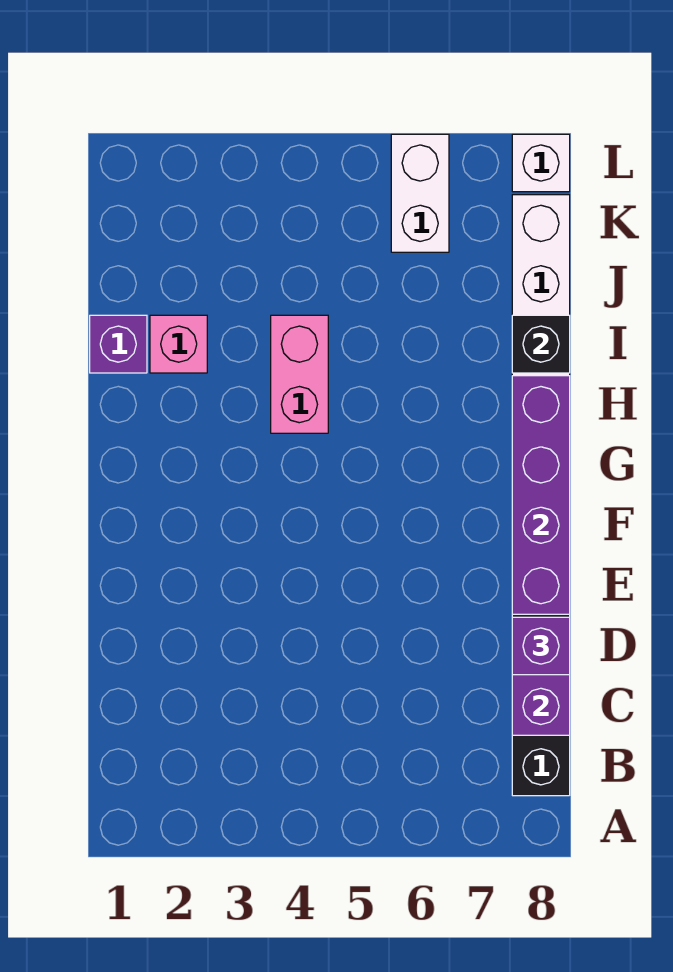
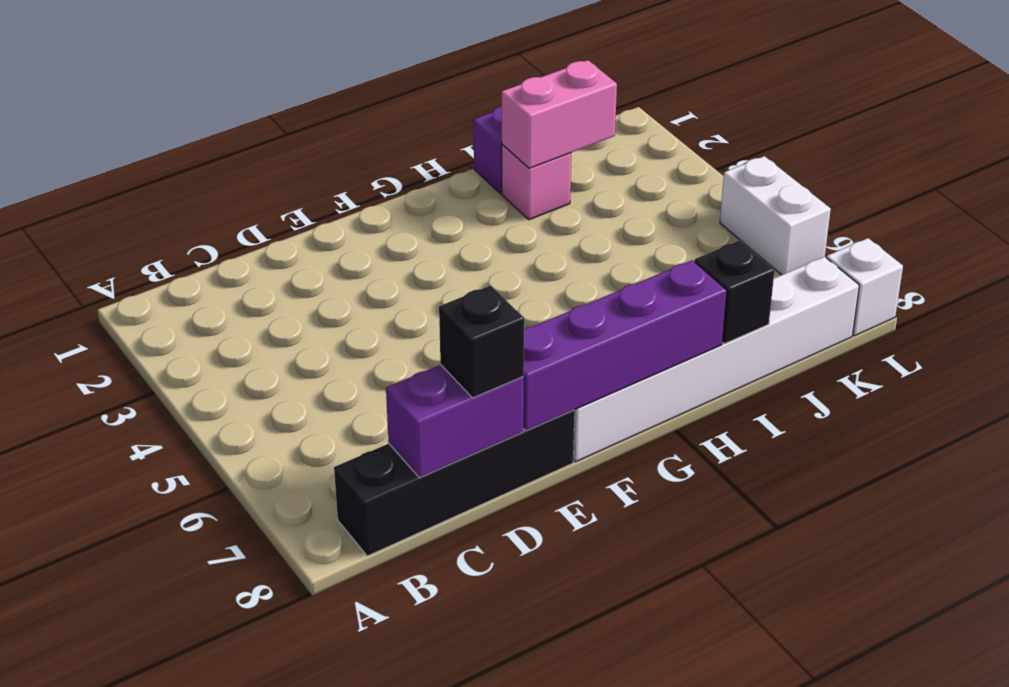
purple brick D8 level 3 -> black brick D8 level 3
pink brick H4:I4 level 1 -> pink brick I2:J2 level 2
white brick K6:L6 level 1 -> white brick L5:L6 level 1

